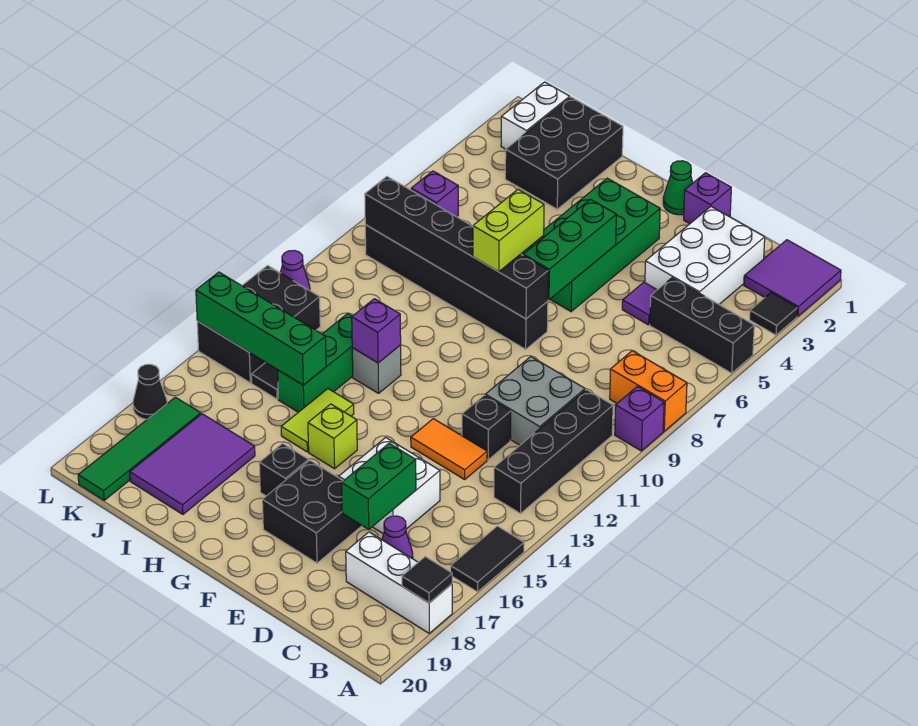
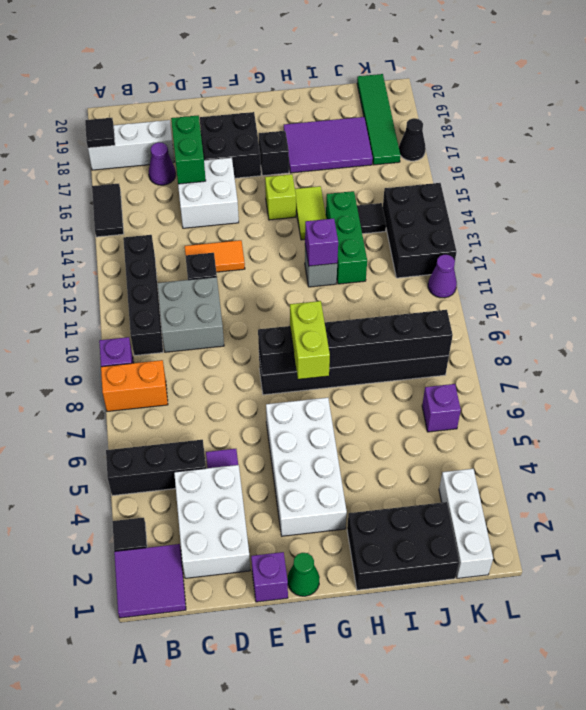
green brick F3:G6 level 1 -> white brick F3:G6 level 1
green brick F5:F7 level 2 -> none
black brick I1:J3 level 1 -> black brick H1:J2 level 1
green brick I14:L14 level 2 -> none
purple tile I17:J19 level 1 -> purple tile H17:J18 level 1
white brick K1:K2 level 1 -> white brick K1:K3 level 1

